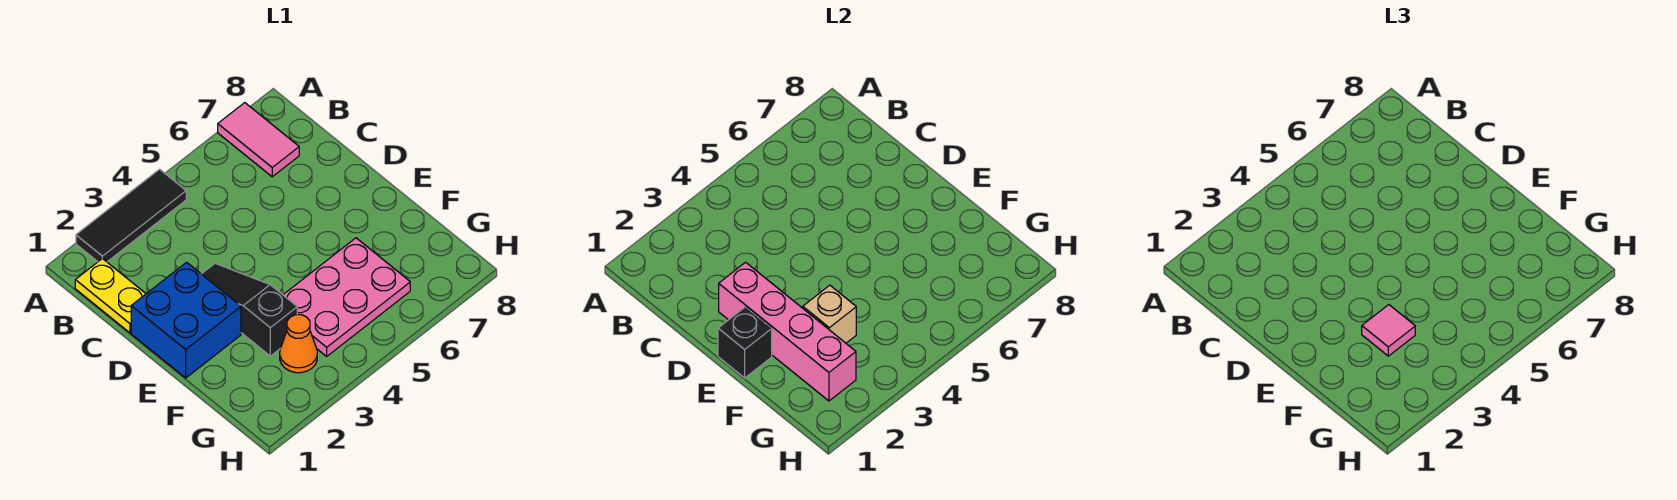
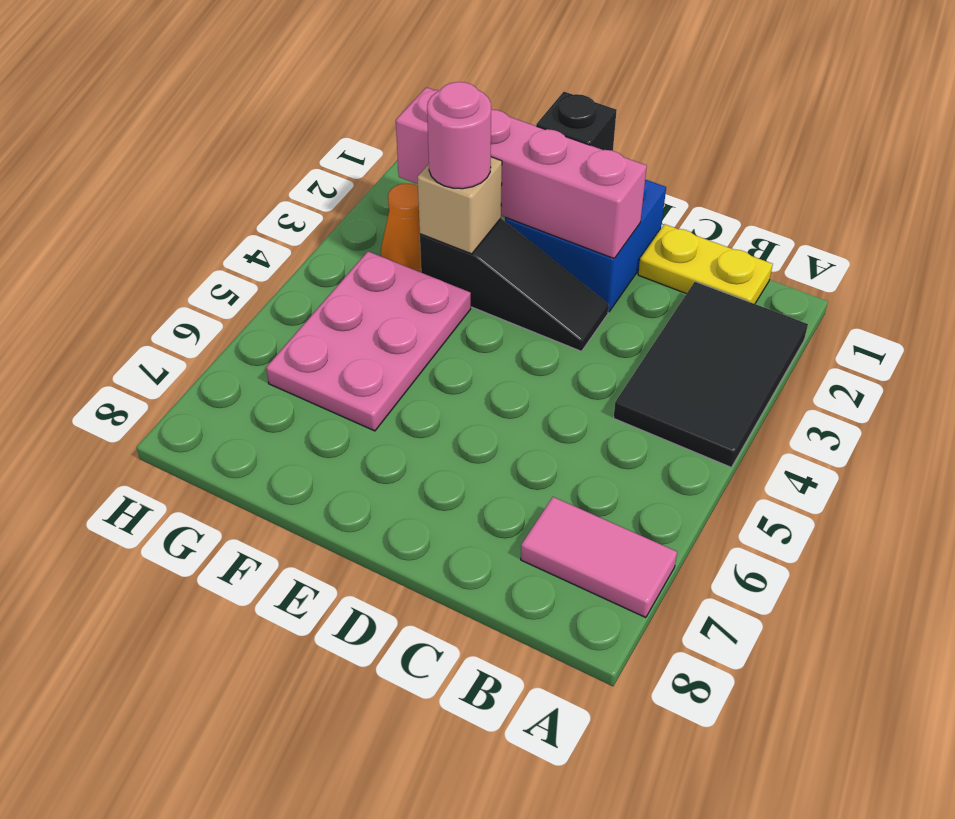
black tile A2:A4 level 1 -> black tile A2:B4 level 1
pink tile F3 level 3 -> pink round brick F3 level 3

